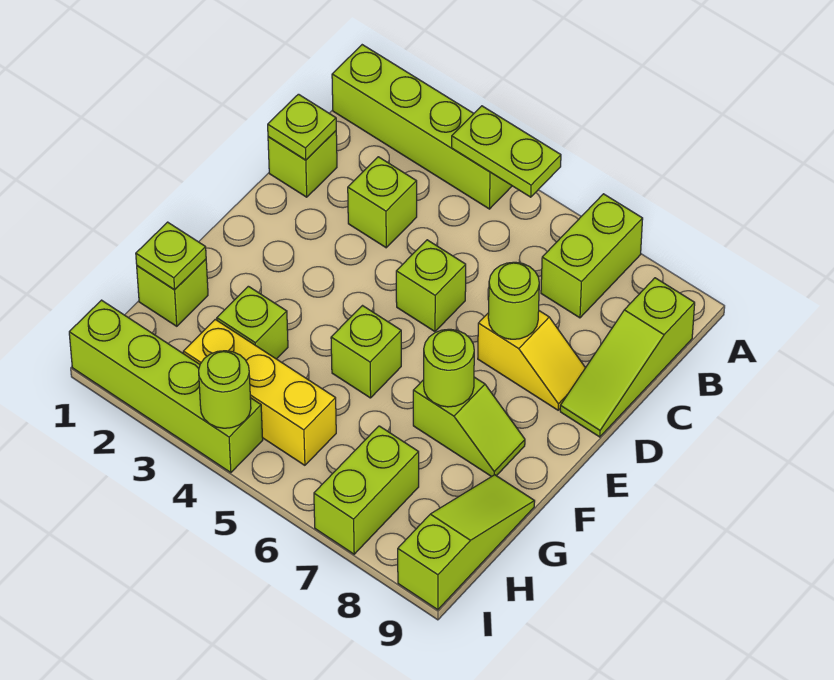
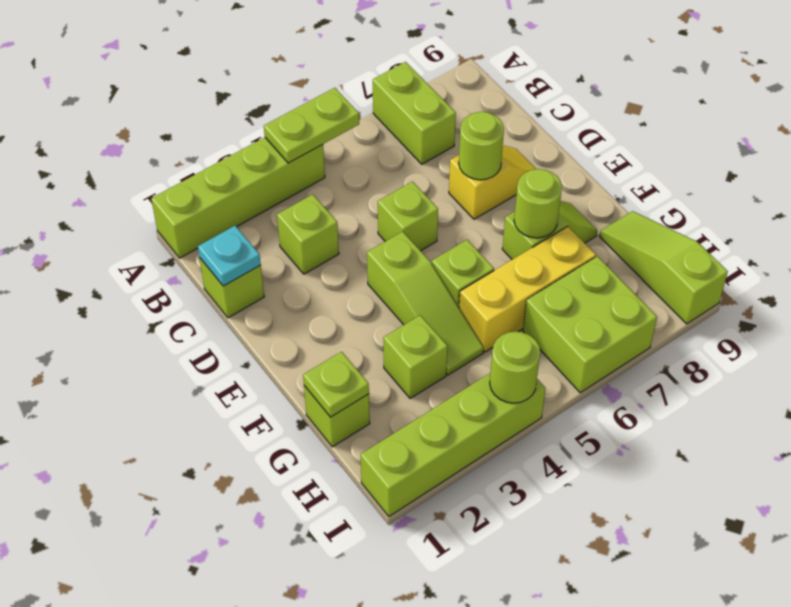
lime slope B9:D9 level 1 top B -> lime slope E4:G4 level 1 top E
lime plate C1 level 2 -> cyan plate C1 level 2
yellow brick H3:H5 level 1 -> yellow brick G5:G7 level 1
lime brick H7:I7 level 1 -> lime brick H6:I7 level 1

